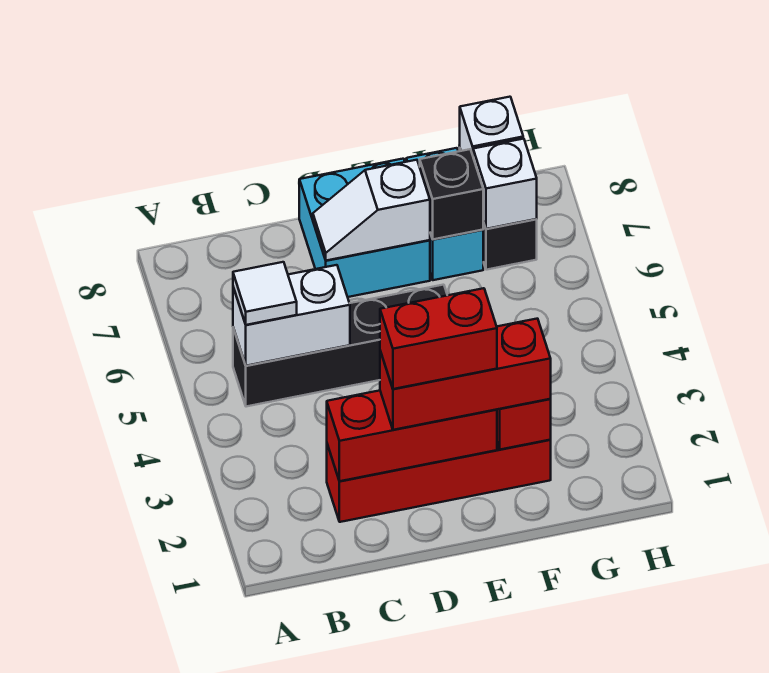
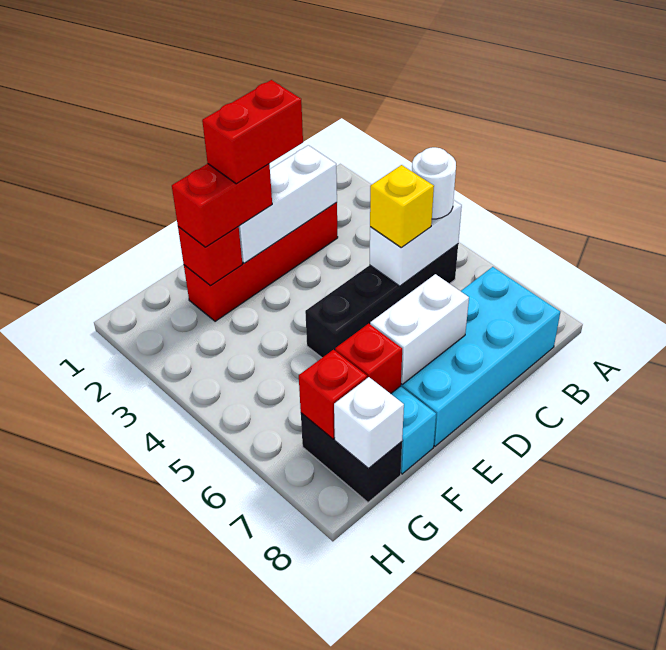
white tile B5 level 3 -> white round brick B5 level 3
red brick C2:E2 level 2 -> white brick C2:E2 level 2
none -> yellow brick C5 level 3
red brick D2:F2 level 3 -> red brick E2:F2 level 3
cyan brick D7:E8 level 1 -> cyan brick B7:E8 level 1
white slope D7:E7 level 2 top E -> white brick D7:E7 level 2
black brick F7 level 2 -> red brick F7 level 2
white brick G7 level 2 -> red brick G7 level 2

